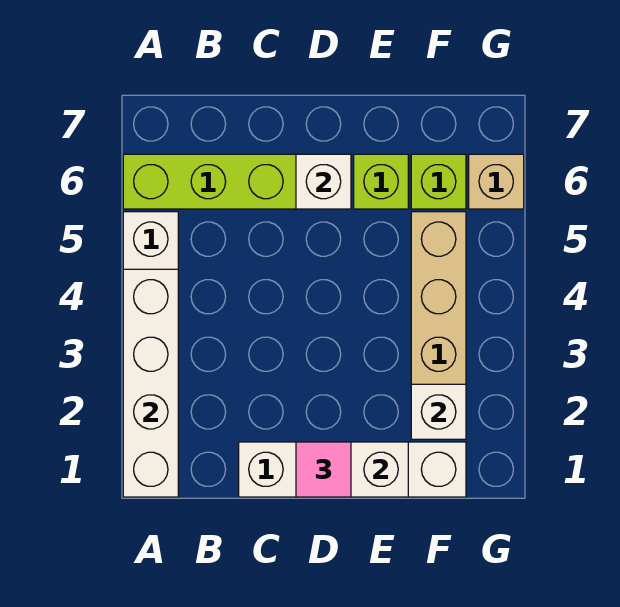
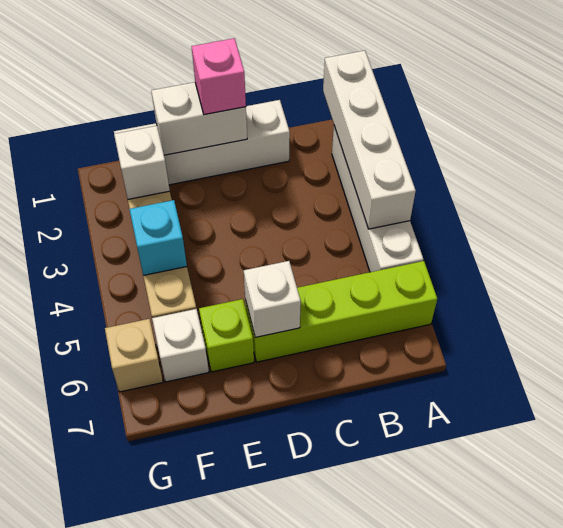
pink tile D1 level 3 -> pink brick D1 level 3
none -> cyan brick F4 level 2
lime brick F6 level 1 -> white brick F6 level 1

